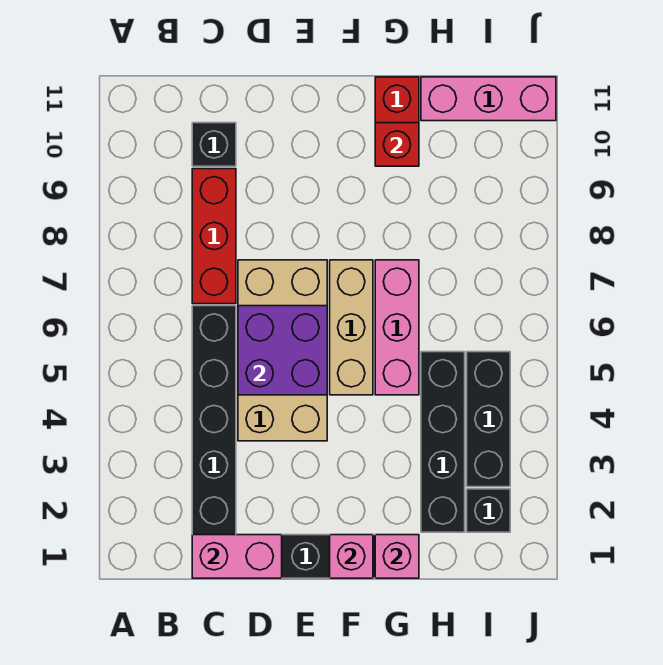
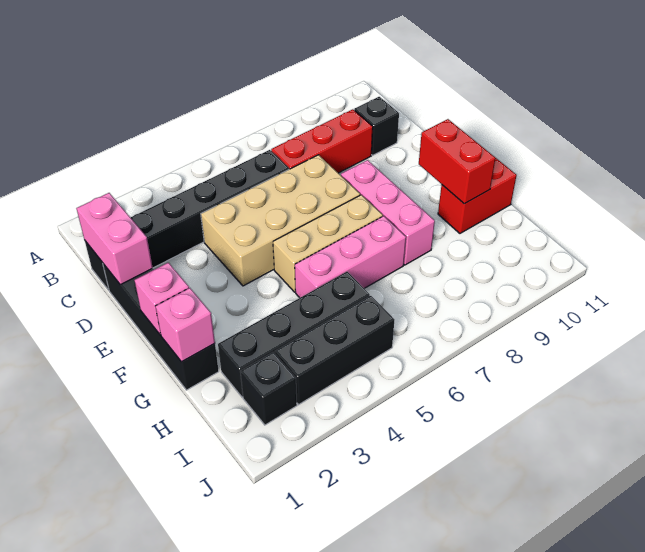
purple brick D5:E6 level 2 -> none
red brick G10 level 2 -> red brick F10:G10 level 2
pink brick H11:J11 level 1 -> pink brick E8:G8 level 1

